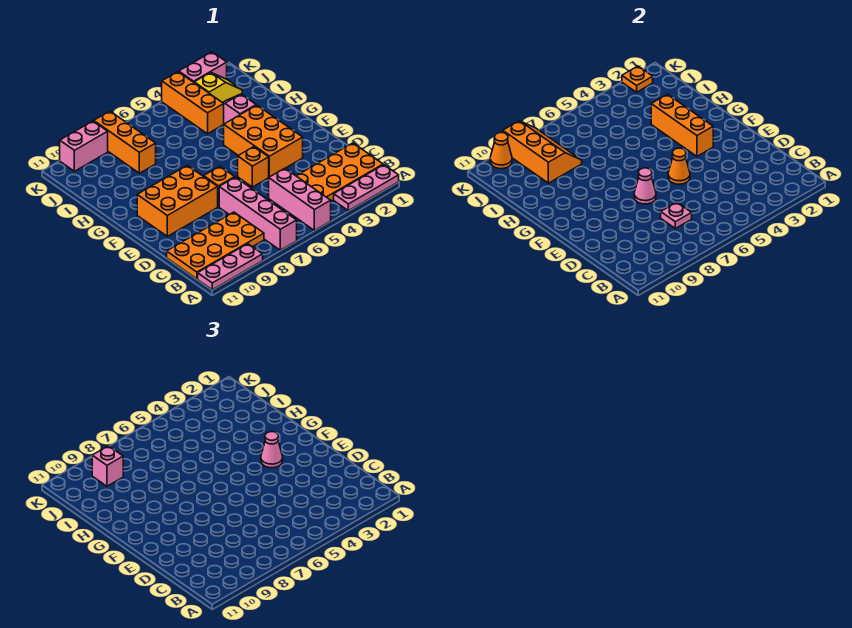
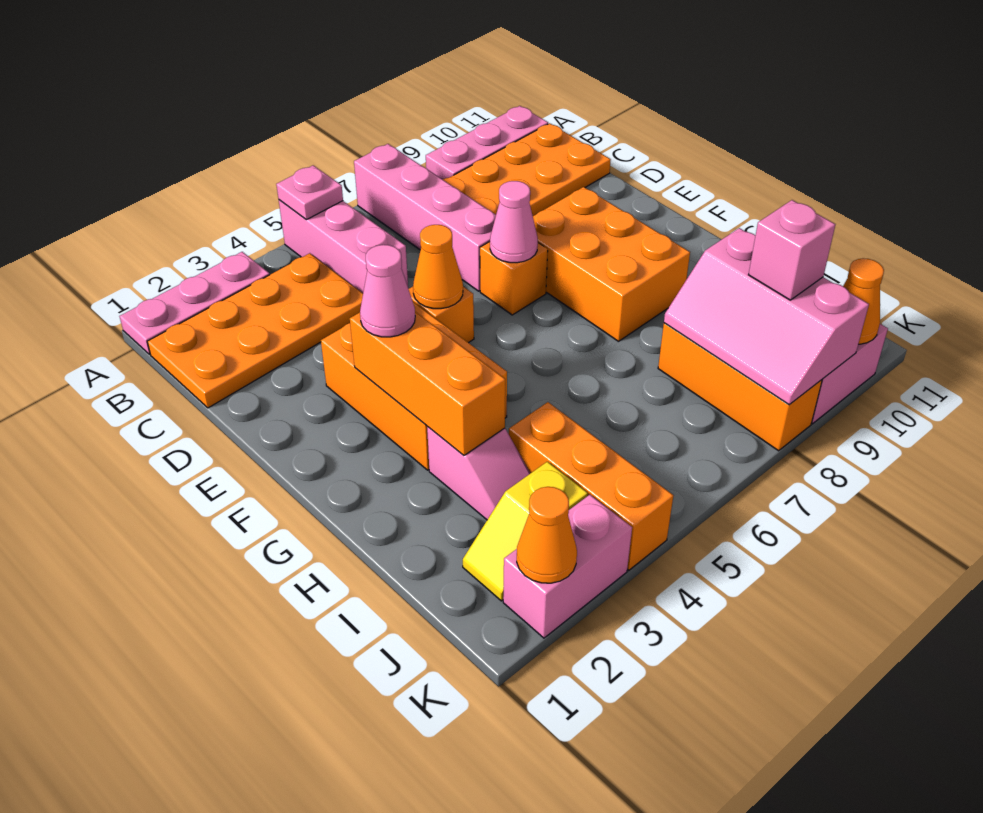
pink plate C7 level 2 -> pink plate A5 level 2
orange brick E8:F10 level 1 -> orange brick E8:G9 level 1
orange slope I8:K9 level 2 top 9 -> pink slope I8:K9 level 2 top 9
orange plate K2 level 2 -> orange cone K2 level 2

